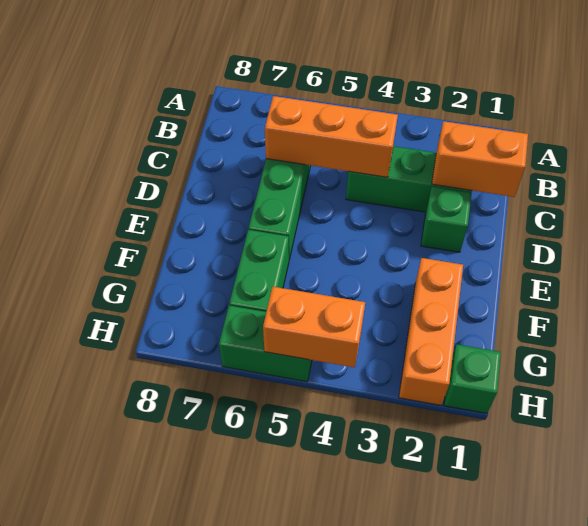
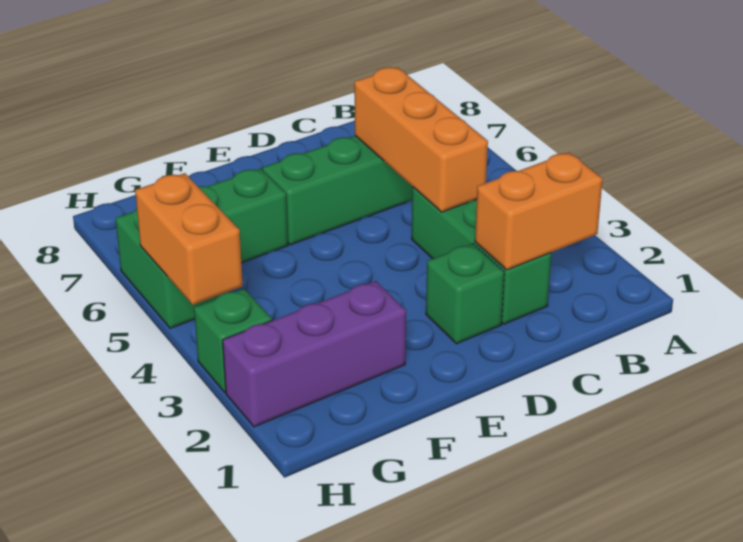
orange brick C1:C2 level 2 -> orange brick B2:C2 level 2
orange brick F2:H2 level 1 -> purple brick F2:H2 level 1
green brick H1 level 1 -> green brick H3 level 1

